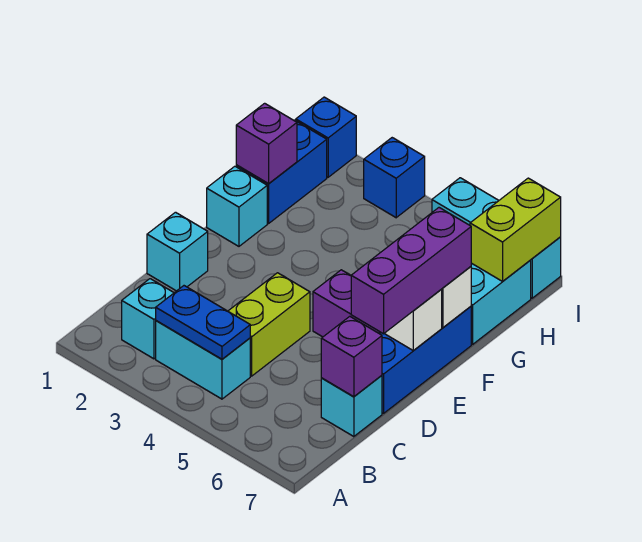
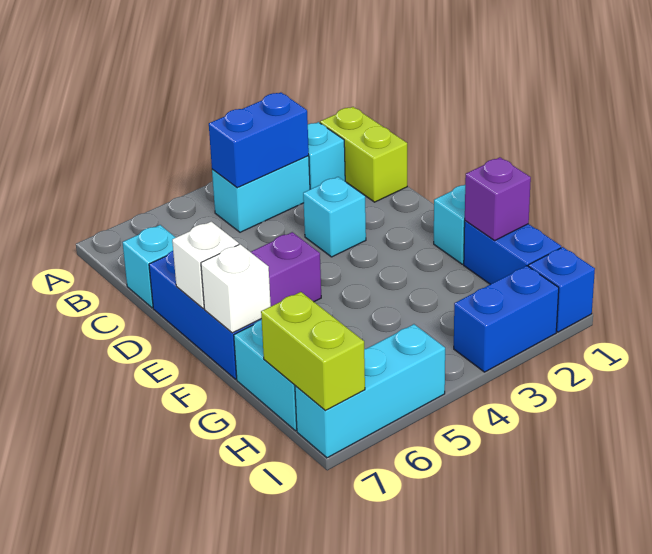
blue plate B3:B4 level 2 -> blue brick B3:B4 level 2
lime brick C4:D4 level 1 -> lime brick B1:C1 level 1
purple brick C7 level 2 -> none
cyan brick D1 level 1 -> cyan brick D3 level 1
purple brick D7:F7 level 3 -> none
blue brick I3 level 1 -> blue brick I2:I3 level 1

